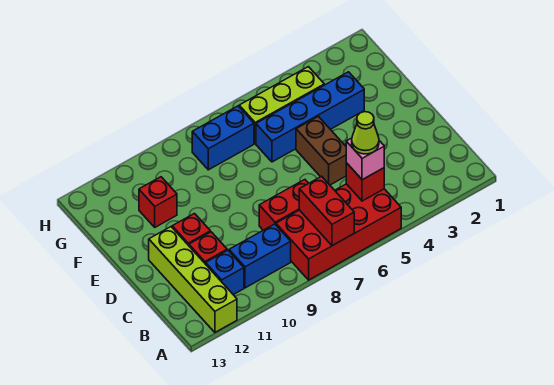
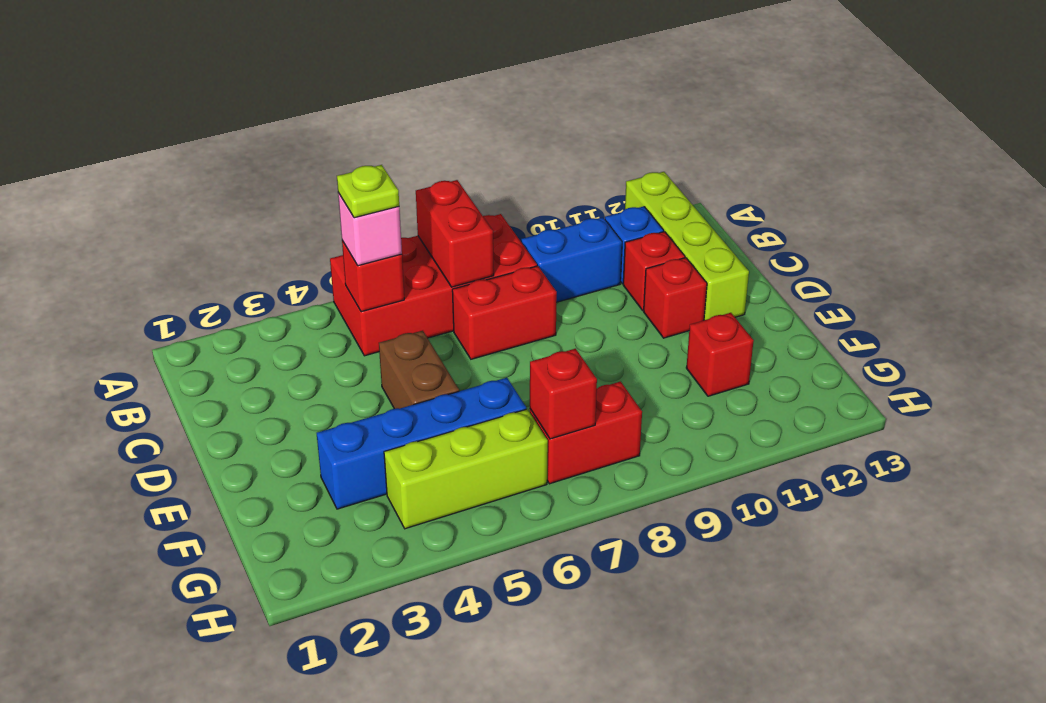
lime cone B5 level 4 -> lime plate B5 level 4
blue brick G7:G8 level 1 -> red brick G7:G8 level 1
none -> red brick G7 level 2

